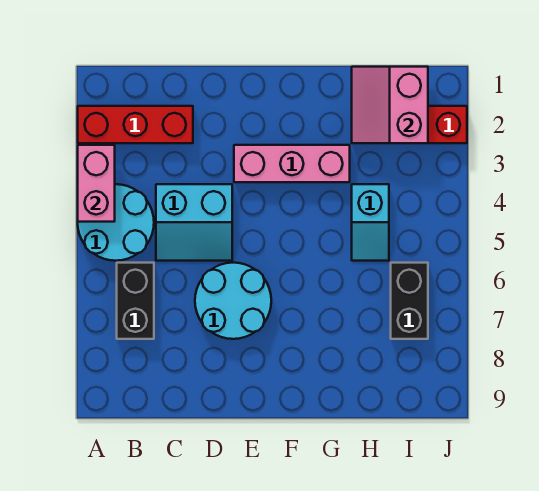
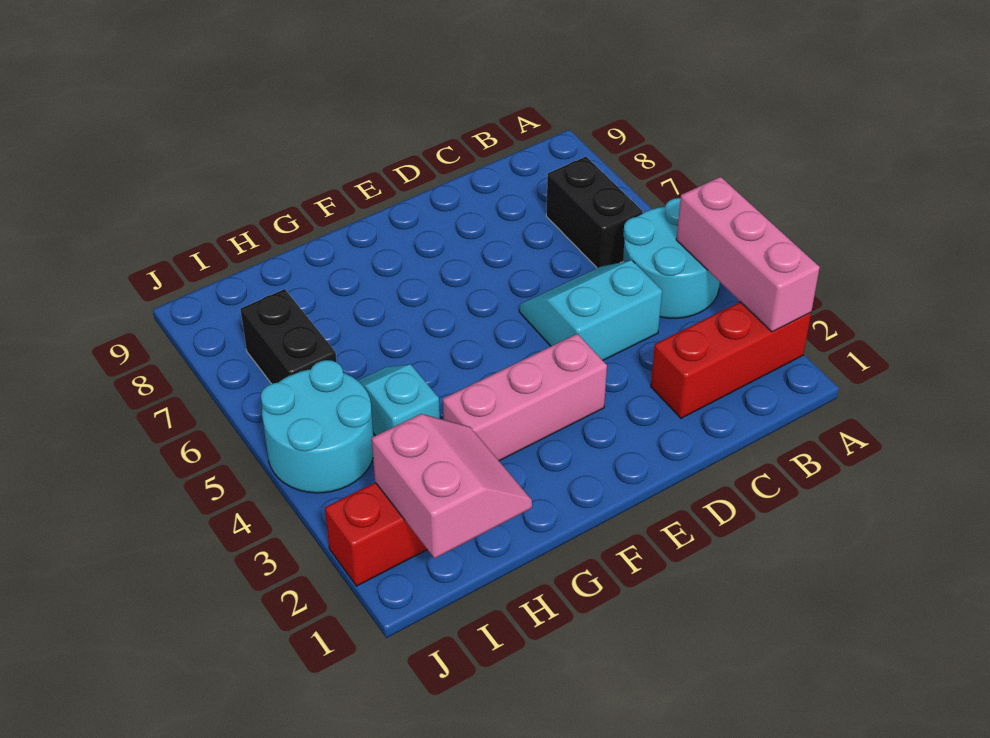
pink brick A3:A4 level 2 -> pink brick A2:A4 level 2
cyan round brick D6:E7 level 1 -> cyan round brick I4:J5 level 1

